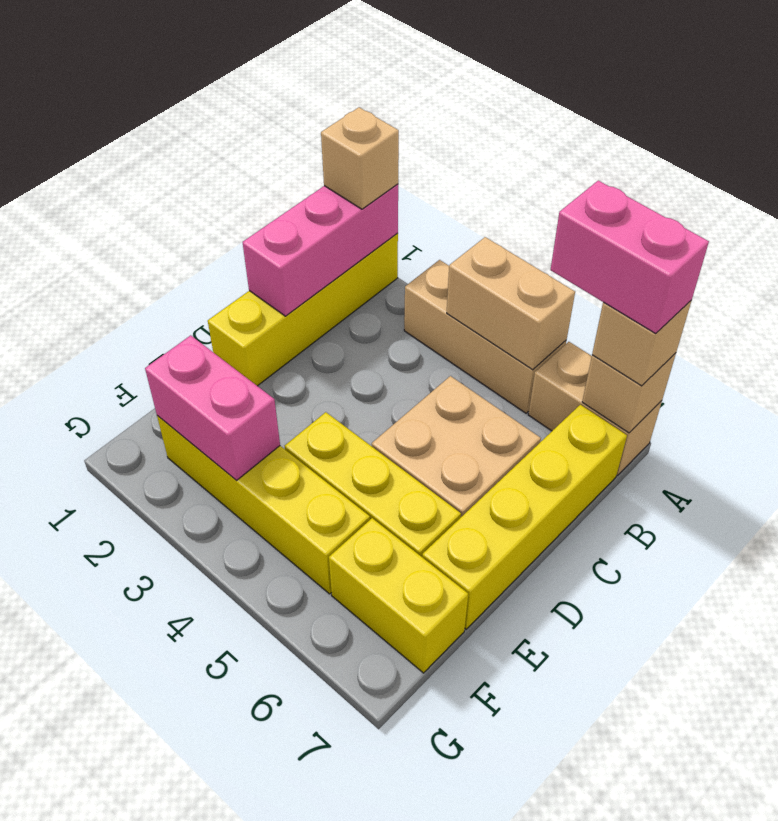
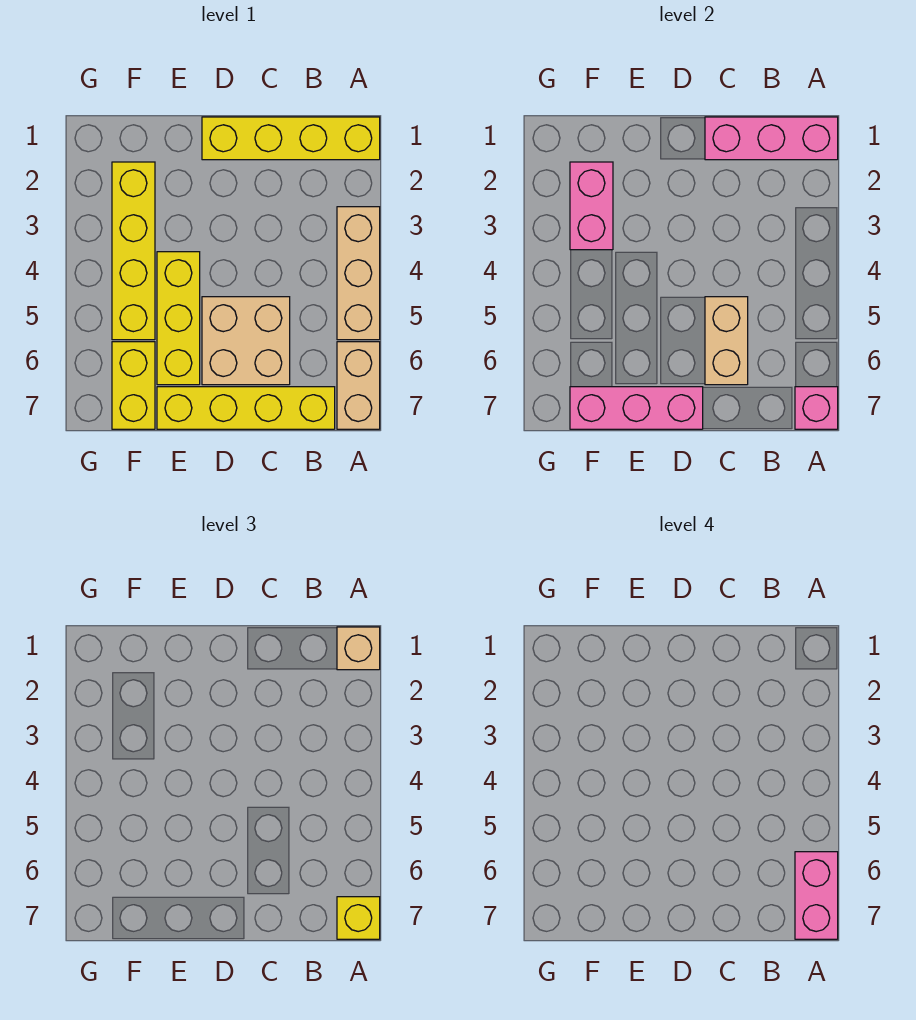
tan brick A4:A5 level 2 -> tan brick C5:C6 level 2
tan brick A7 level 2 -> pink brick A7 level 2
tan brick A7 level 3 -> yellow brick A7 level 3
none -> pink brick D7:F7 level 2

